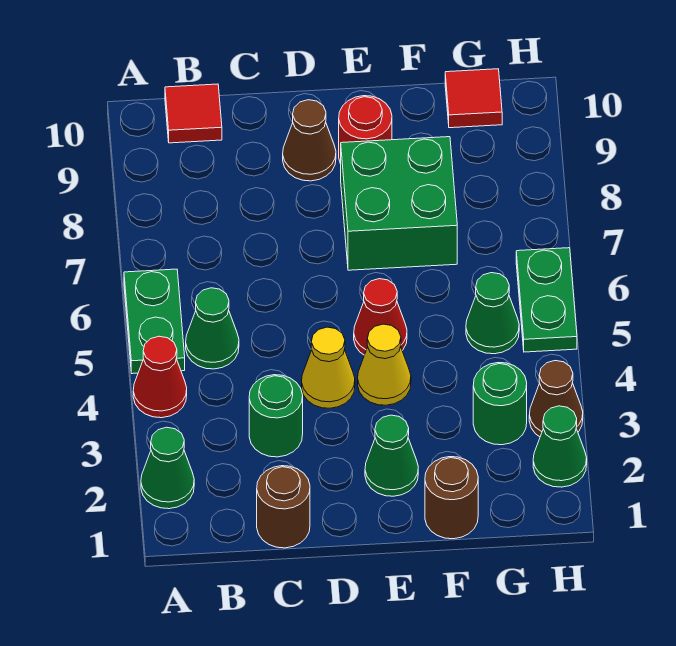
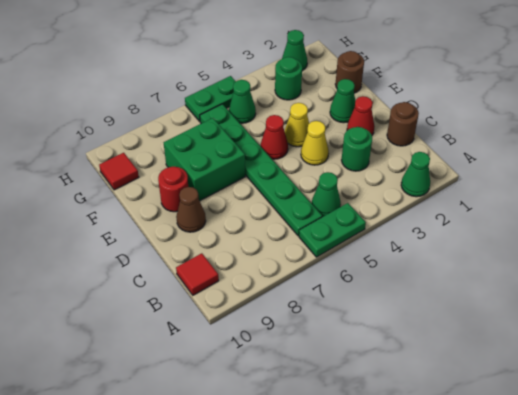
red cone A4 level 1 -> red cone D2 level 1
none -> green plate B6:G6 level 1
brown cone H3 level 1 -> none

